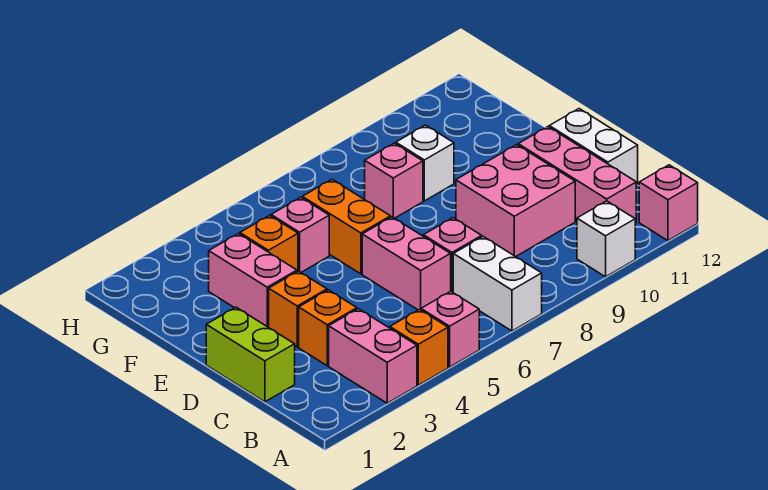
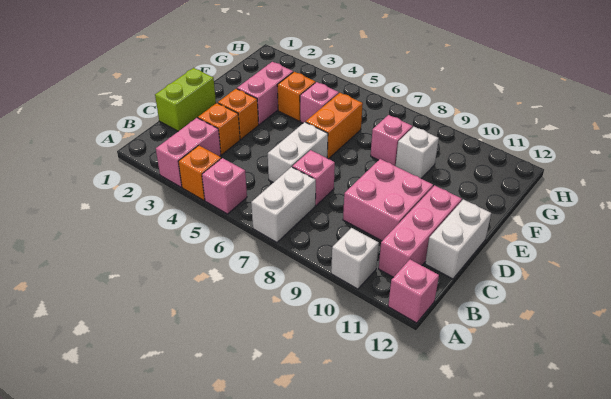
pink brick C6:D6 level 1 -> white brick C6:D6 level 1

